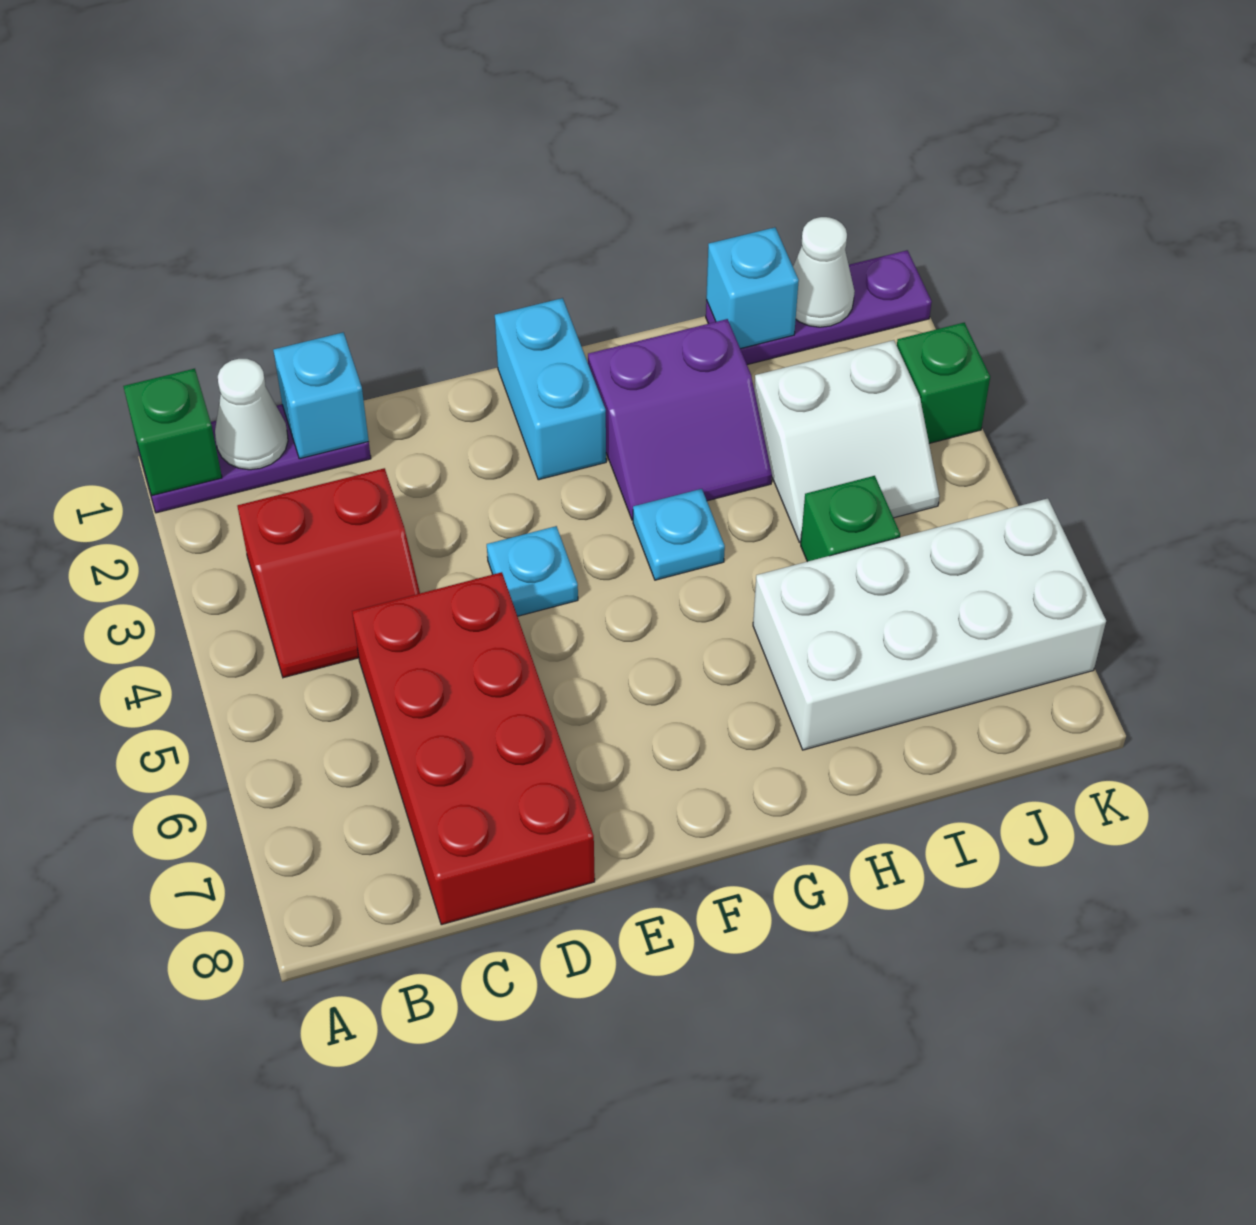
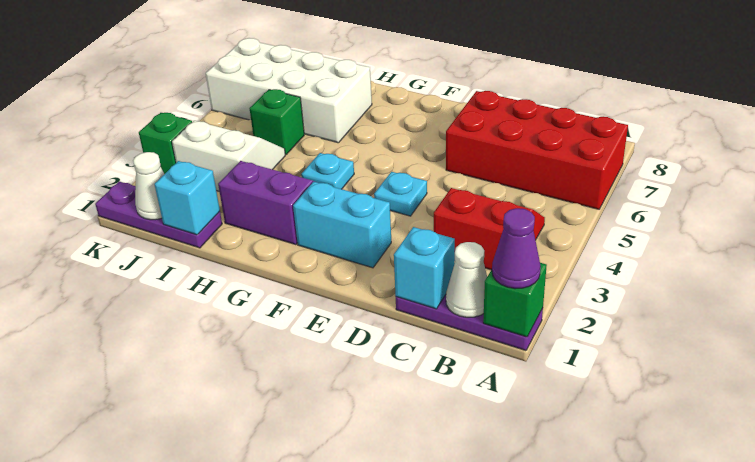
none -> purple cone A1 level 3
red brick C5:D8 level 1 -> red brick A6:D7 level 1
cyan brick F1:F2 level 1 -> cyan brick E2:F2 level 1

